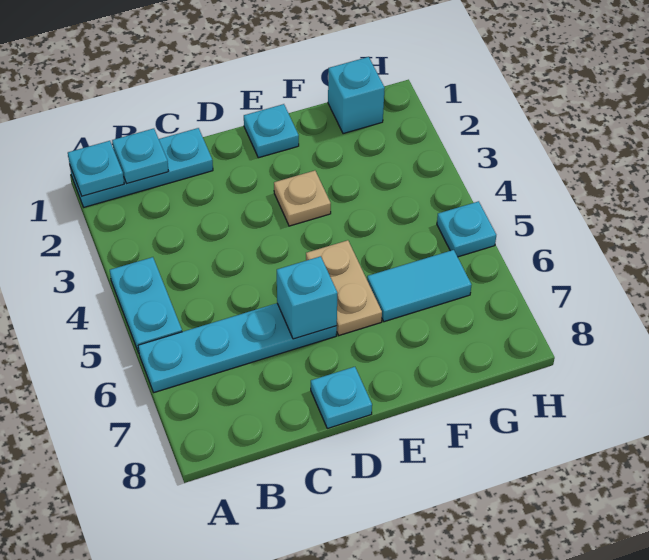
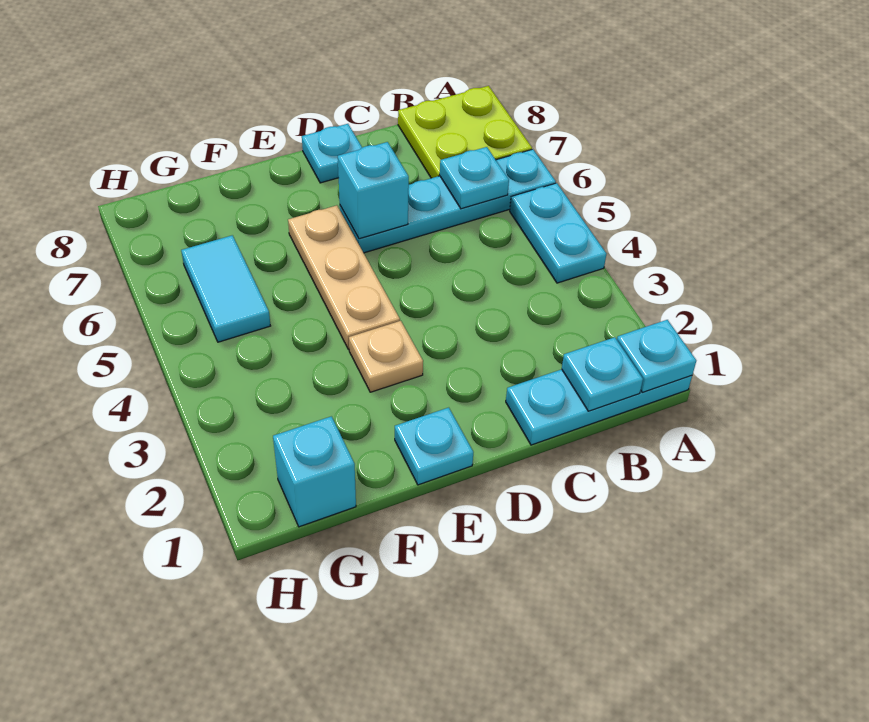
none -> lime plate A7:B8 level 1
tan plate E5:E6 level 1 -> tan plate E4:E6 level 1
cyan tile F6:G6 level 1 -> cyan tile G5:G6 level 1
cyan plate H5 level 1 -> cyan plate B6 level 2

